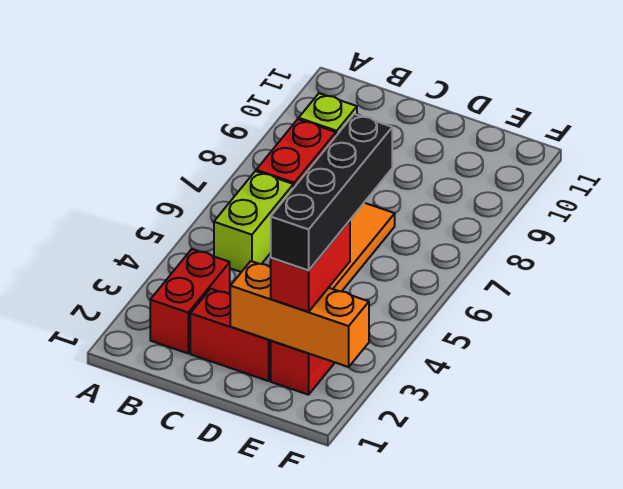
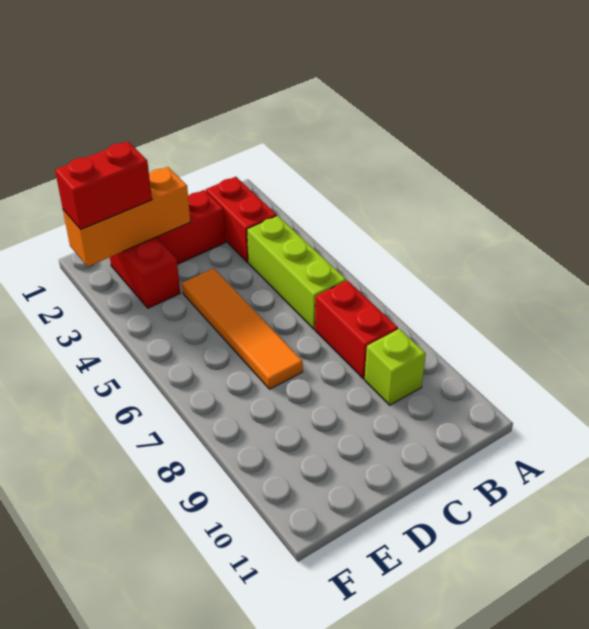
lime brick B5:B6 level 1 -> lime brick B4:B6 level 1
red brick E2:E3 level 3 -> red brick E2:F2 level 3
black brick E2:E5 level 4 -> none

